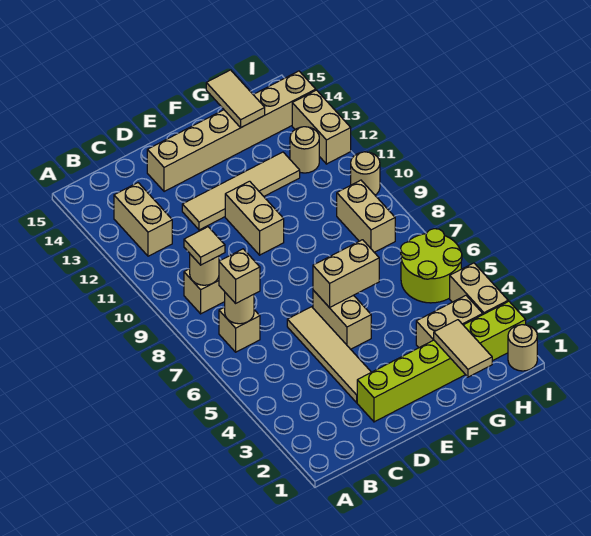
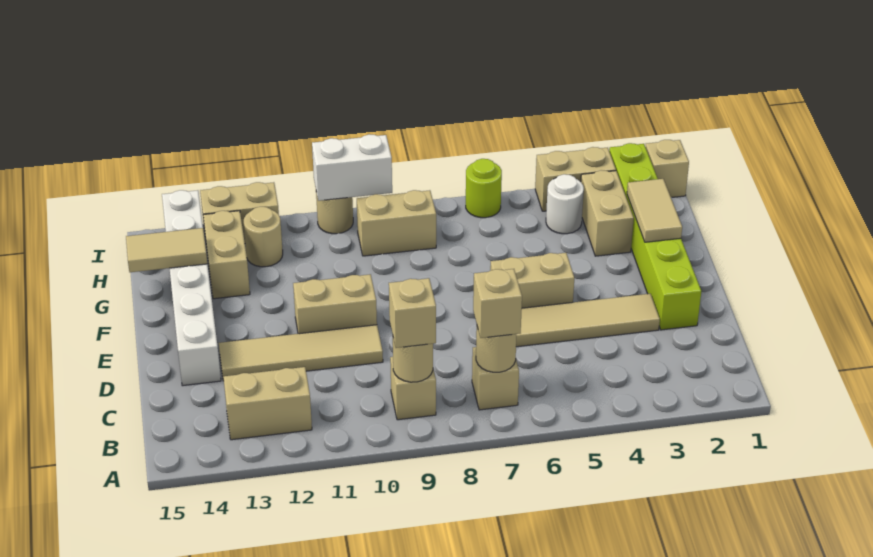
tan tile B9 level 3 -> tan brick B9 level 3
tan tile D12:G12 level 1 -> tan tile D10:D13 level 1
tan brick D14:I14 level 1 -> white brick D14:I14 level 1
tan brick E6:F6 level 2 -> tan brick G13:H13 level 1
tan tile G1:G2 level 2 -> tan tile F2:G2 level 2
none -> white round brick H4 level 1
lime round brick H5:I6 level 1 -> lime round brick I6 level 1
tan round brick I1 level 1 -> tan brick I1 level 1
none -> white brick I9:I10 level 2

